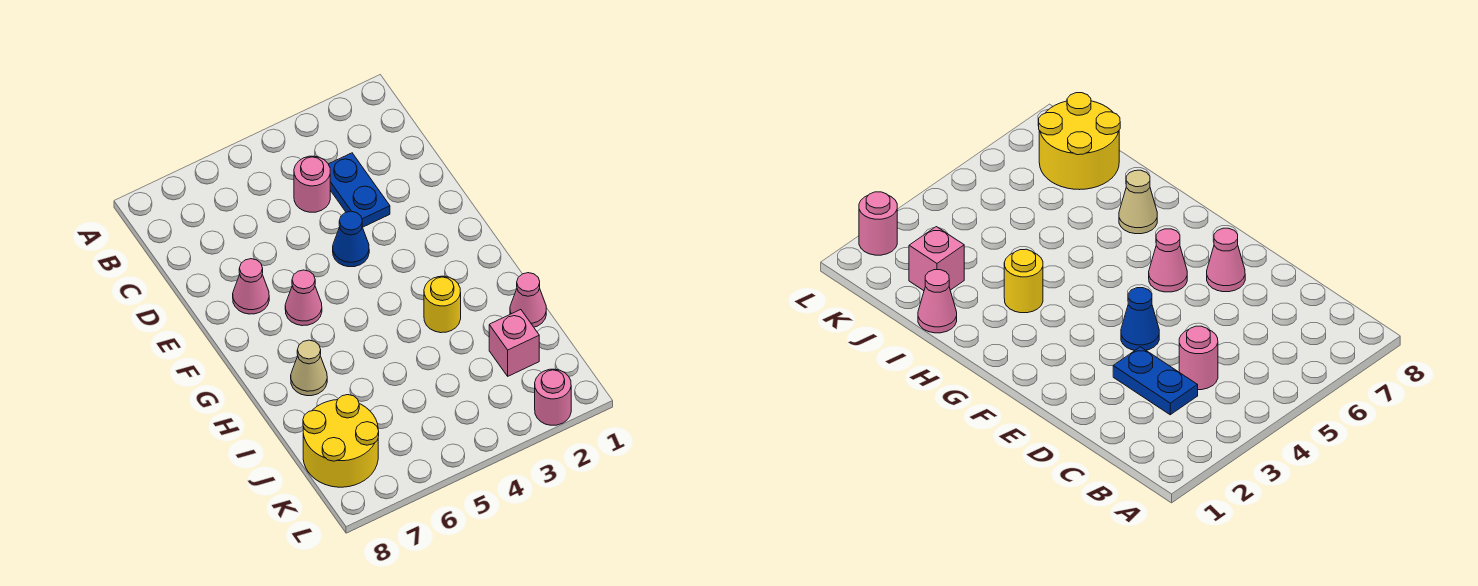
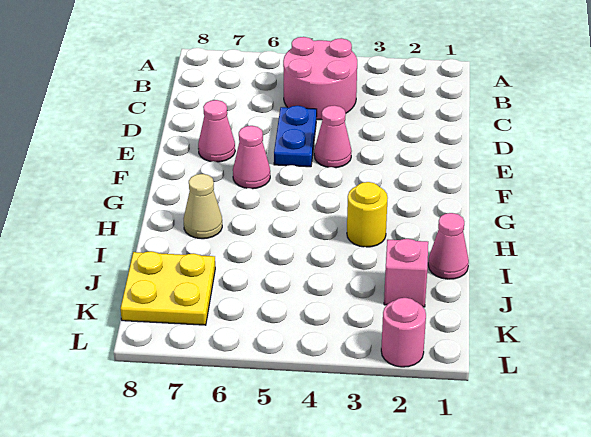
blue plate C3:D3 level 1 -> blue plate D5:E5 level 1
pink round brick C4 level 1 -> pink round brick B4:C5 level 1
blue cone E4 level 1 -> pink cone E4 level 1
yellow round brick J7:K8 level 1 -> yellow plate J7:K8 level 1

